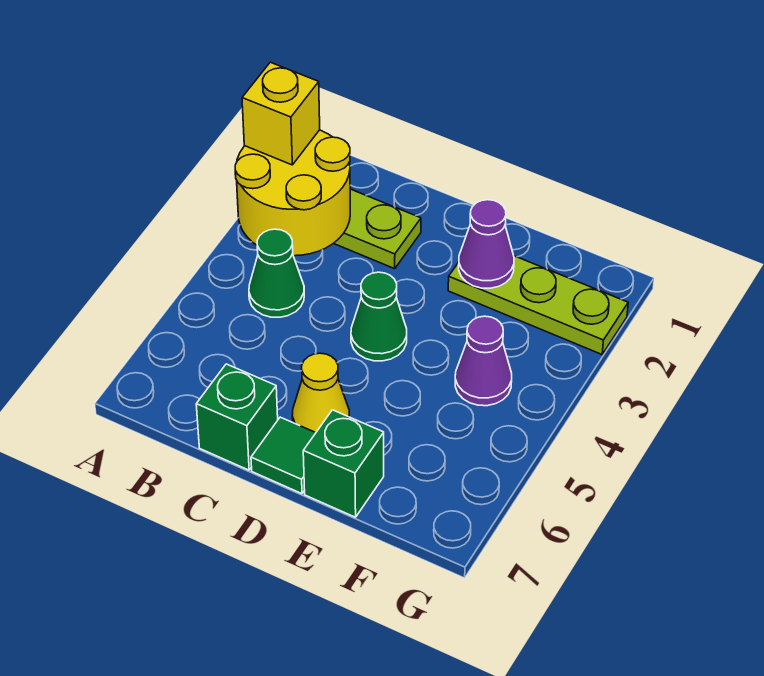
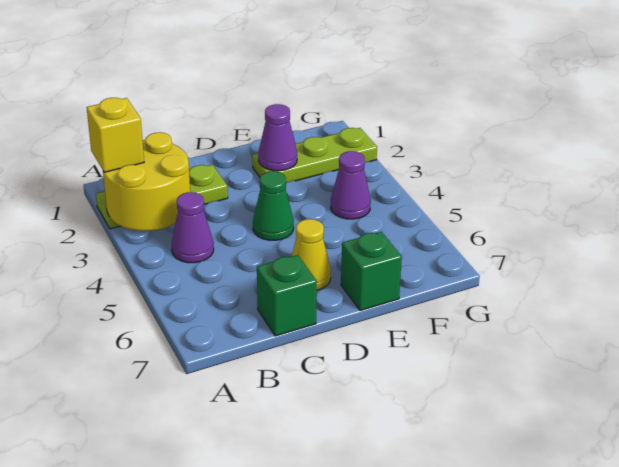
green cone B4 level 1 -> purple cone B4 level 1
green tile D7 level 1 -> none

